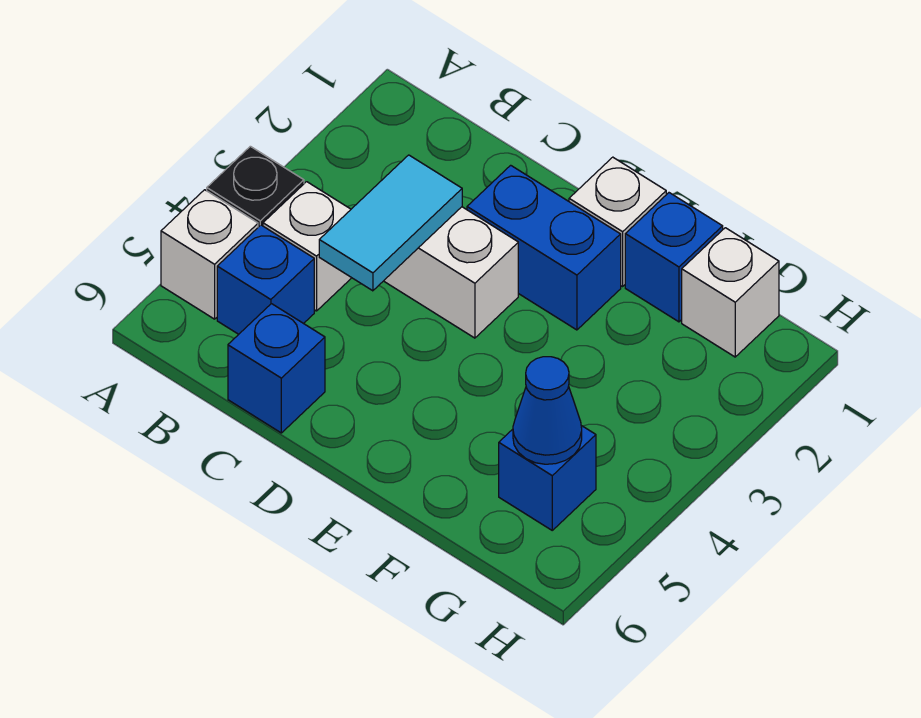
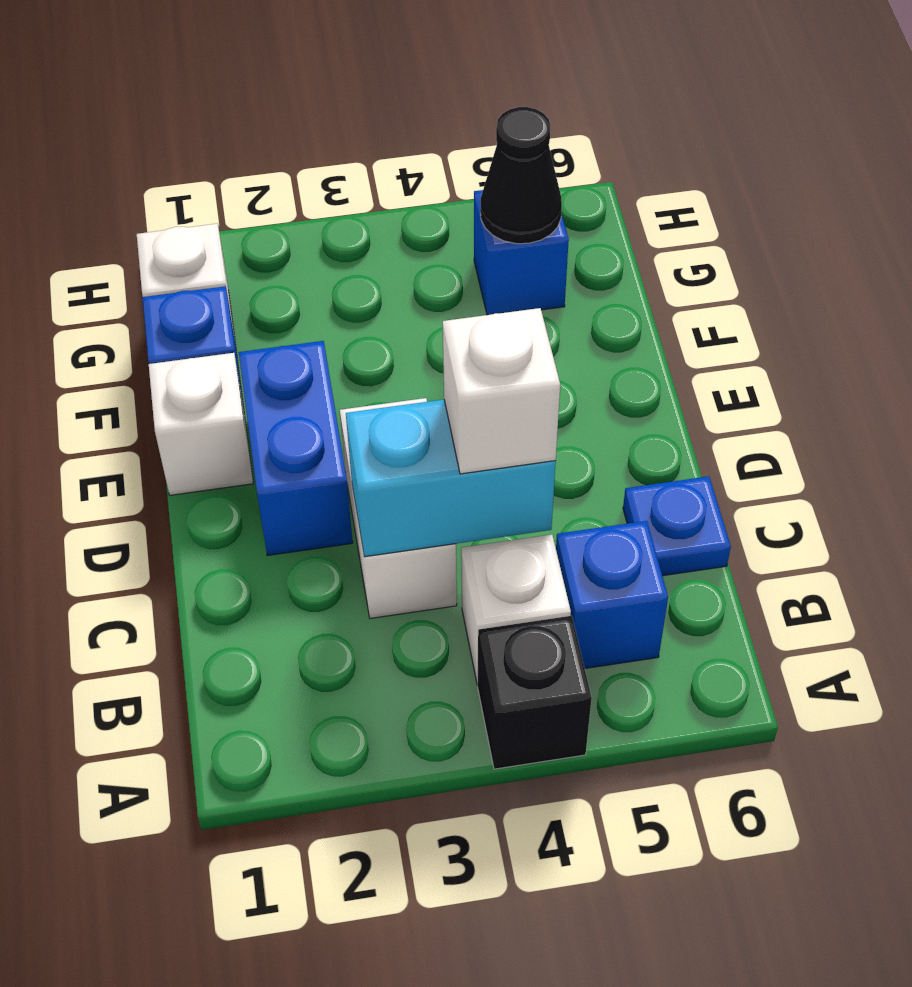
white brick A5 level 1 -> white brick C4 level 3
cyan tile C3:C4 level 2 -> cyan brick C3:C4 level 2
blue brick C6 level 1 -> blue plate C6 level 1
blue cone G5 level 2 -> black cone G5 level 2

